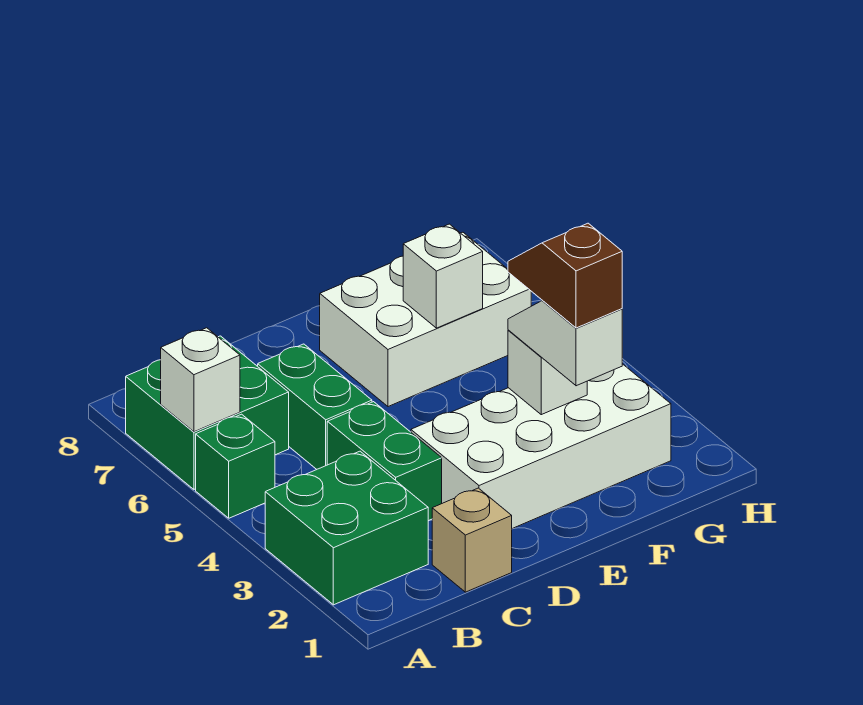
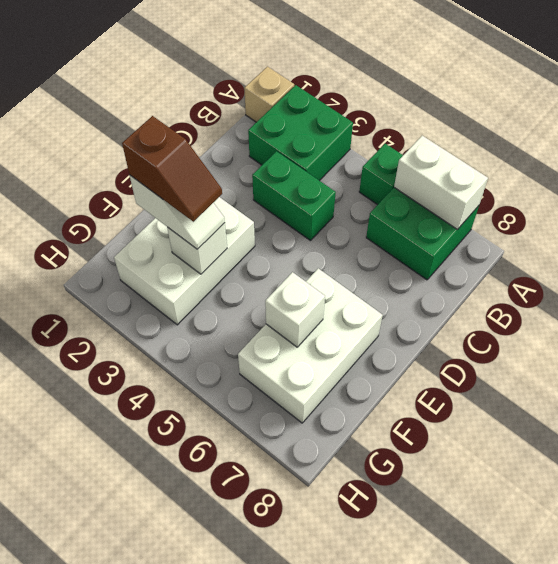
white brick A6 level 2 -> white brick A6:A7 level 2
tan brick C1 level 1 -> tan brick A1 level 1
green brick C5:C6 level 1 -> none
white brick D2:G3 level 1 -> white brick E2:G3 level 1

